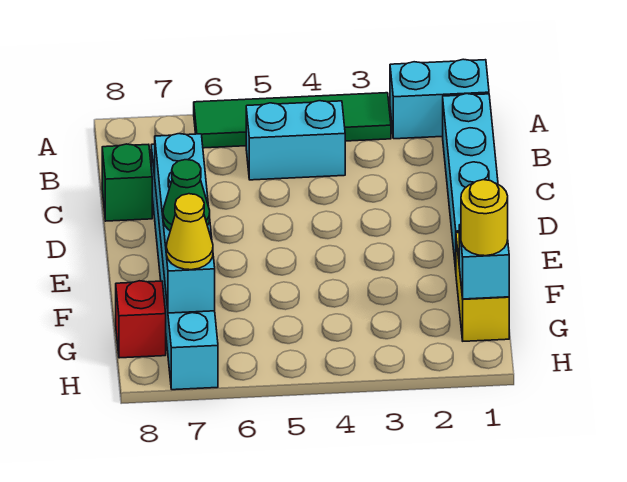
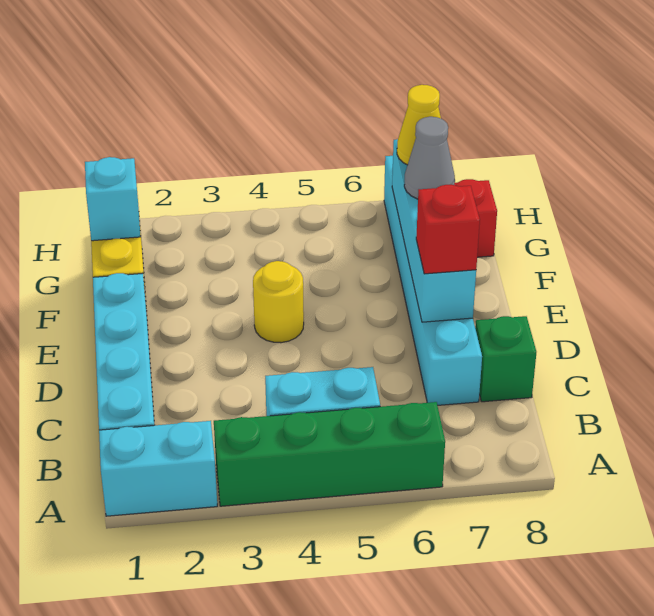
green tile A3:A6 level 1 -> green brick A3:A6 level 1
none -> red brick D7 level 3
green cone F7 level 3 -> grey cone F7 level 3
yellow round brick G1 level 3 -> yellow round brick E4 level 1

